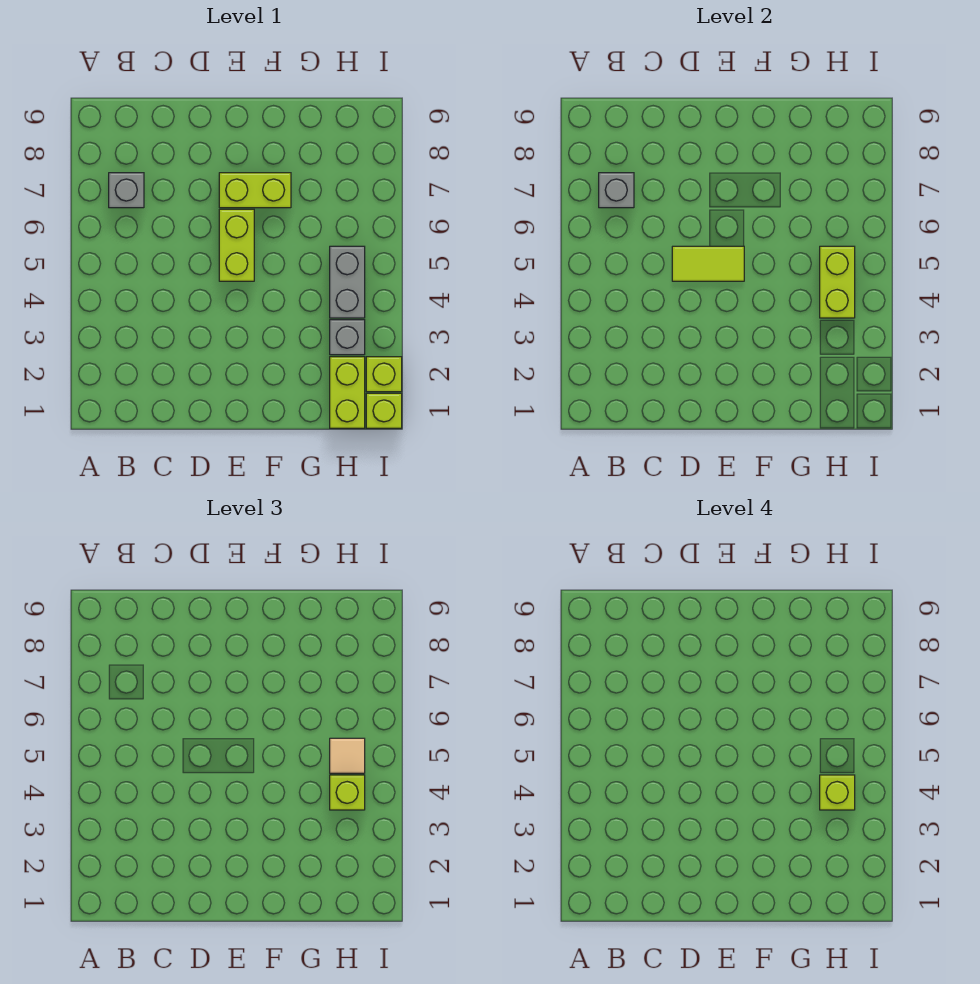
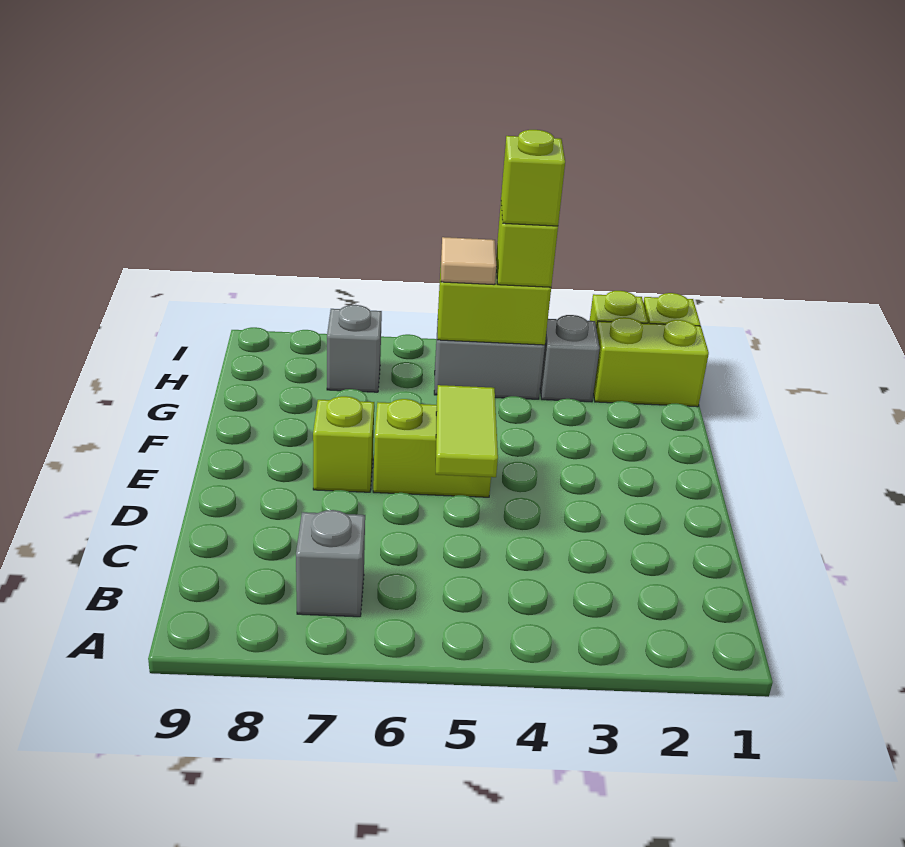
grey brick B7 level 2 -> grey brick H7 level 1
lime brick E7:F7 level 1 -> lime brick E7 level 1

